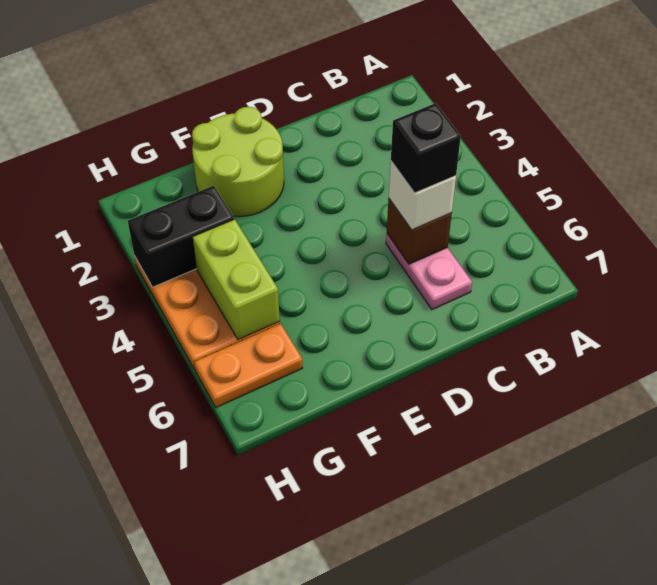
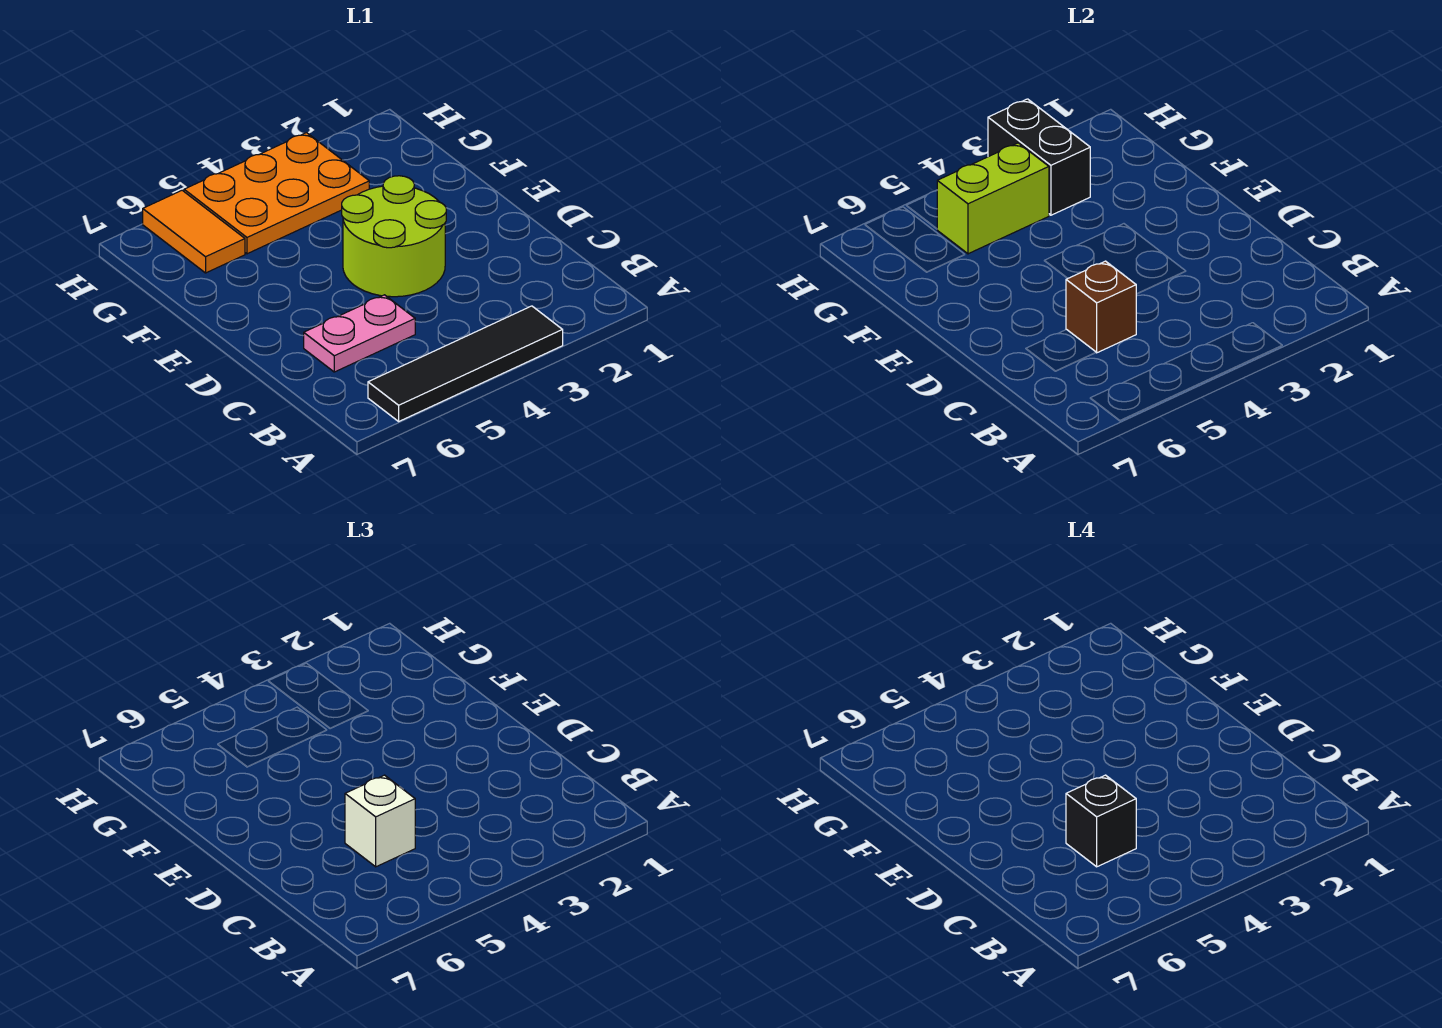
none -> black tile A3:A6 level 1
lime round brick E1:F2 level 1 -> lime round brick D3:E4 level 1
orange plate G6:H6 level 1 -> orange tile G6:H6 level 1

